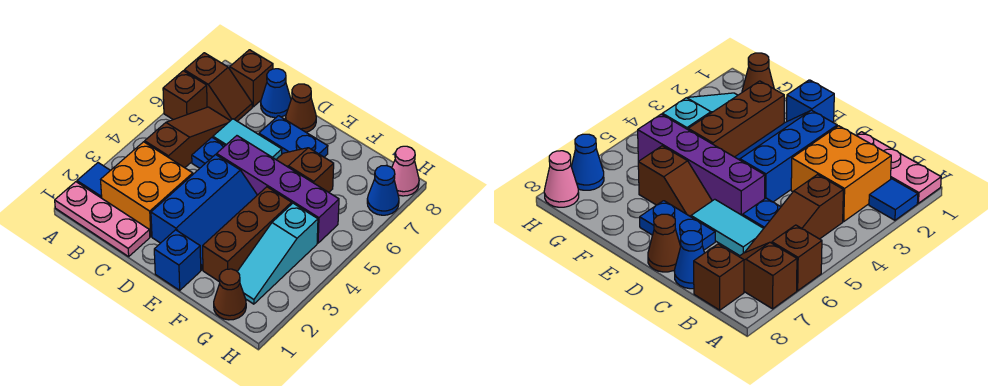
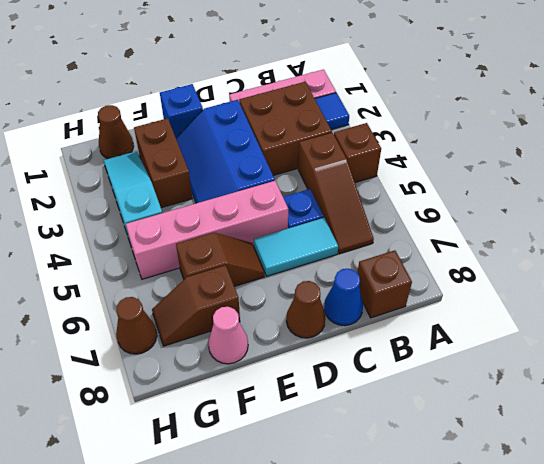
brown brick A6 level 1 -> brown brick A4 level 1
brown slope A7:B7 level 1 top A -> brown slope F7:G7 level 1 top F
orange brick B2:C3 level 1 -> brown brick B2:C3 level 1
purple brick D5:G5 level 1 -> pink brick D5:G5 level 1
blue plate D7:E7 level 1 -> none
brown brick F2:F4 level 1 -> brown brick F2:F3 level 1
blue cone H7 level 1 -> brown cone H7 level 1
pink cone H8 level 1 -> pink cone F8 level 1

